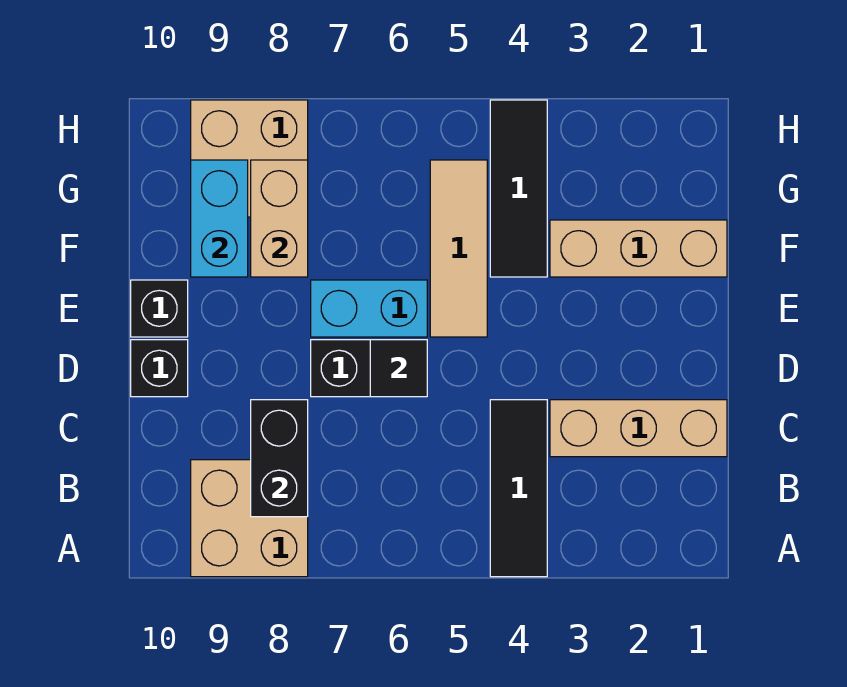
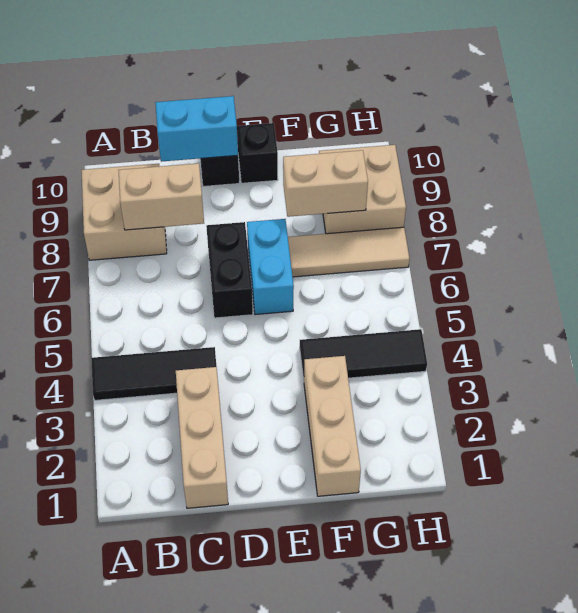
black brick B8:C8 level 2 -> tan brick B8:C8 level 2
black tile D6 level 2 -> none
tan tile E5:G5 level 1 -> tan tile F7:H7 level 1
cyan brick F9:G9 level 2 -> cyan brick C10:D10 level 2

